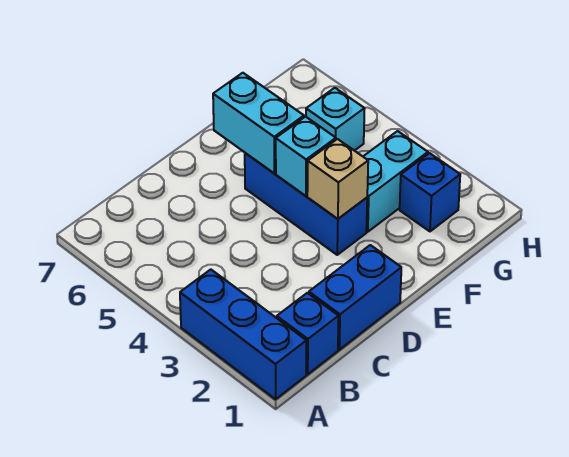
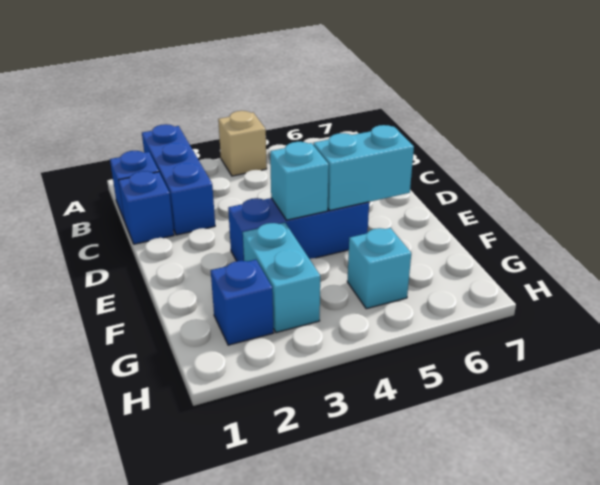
blue brick A1:A3 level 1 -> blue brick A2:C2 level 1
blue brick C1:D1 level 1 -> blue brick C1 level 1
tan brick E3 level 2 -> tan brick A4 level 1

